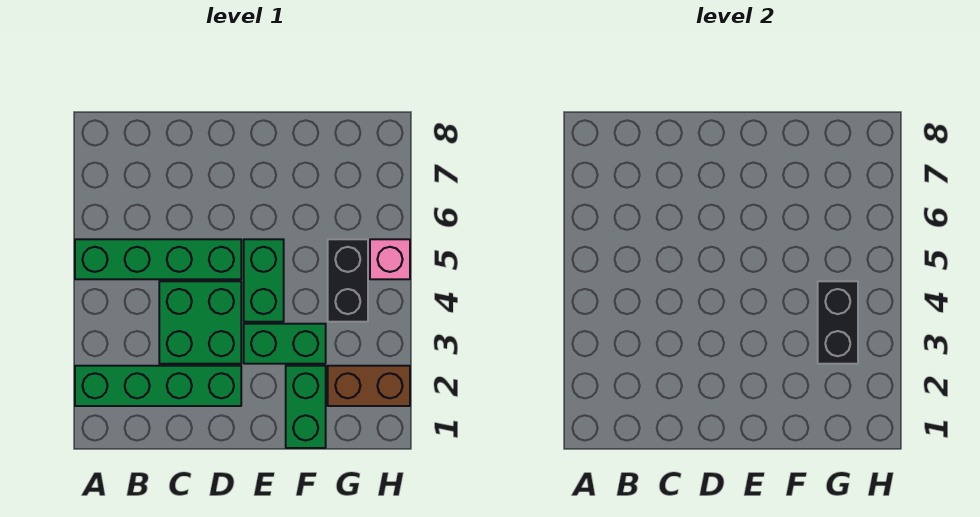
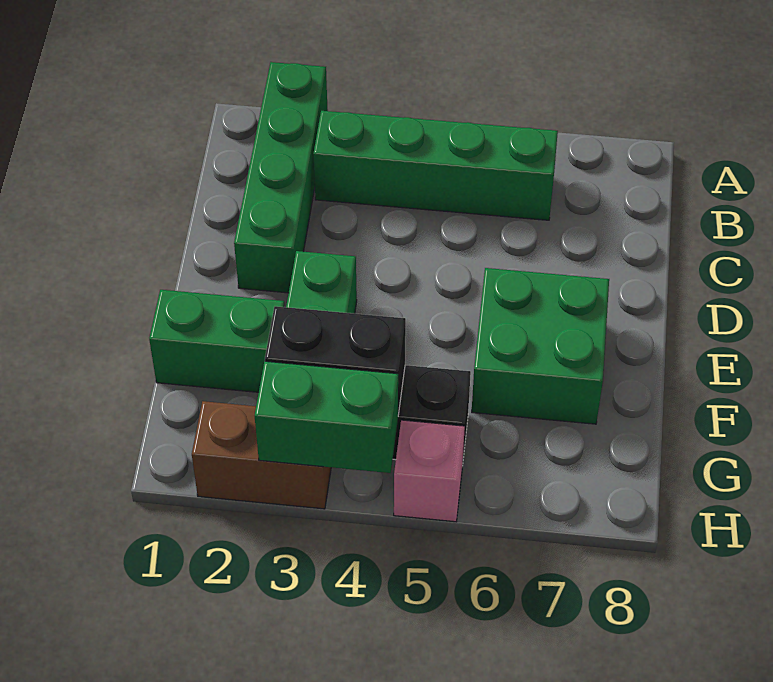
green brick A5:D5 level 1 -> green brick B3:B6 level 1
green brick C3:D4 level 1 -> green brick E6:F7 level 1
green brick E4:E5 level 1 -> green brick H3:H4 level 2
brown brick G2:H2 level 1 -> brown brick H2:H3 level 1

